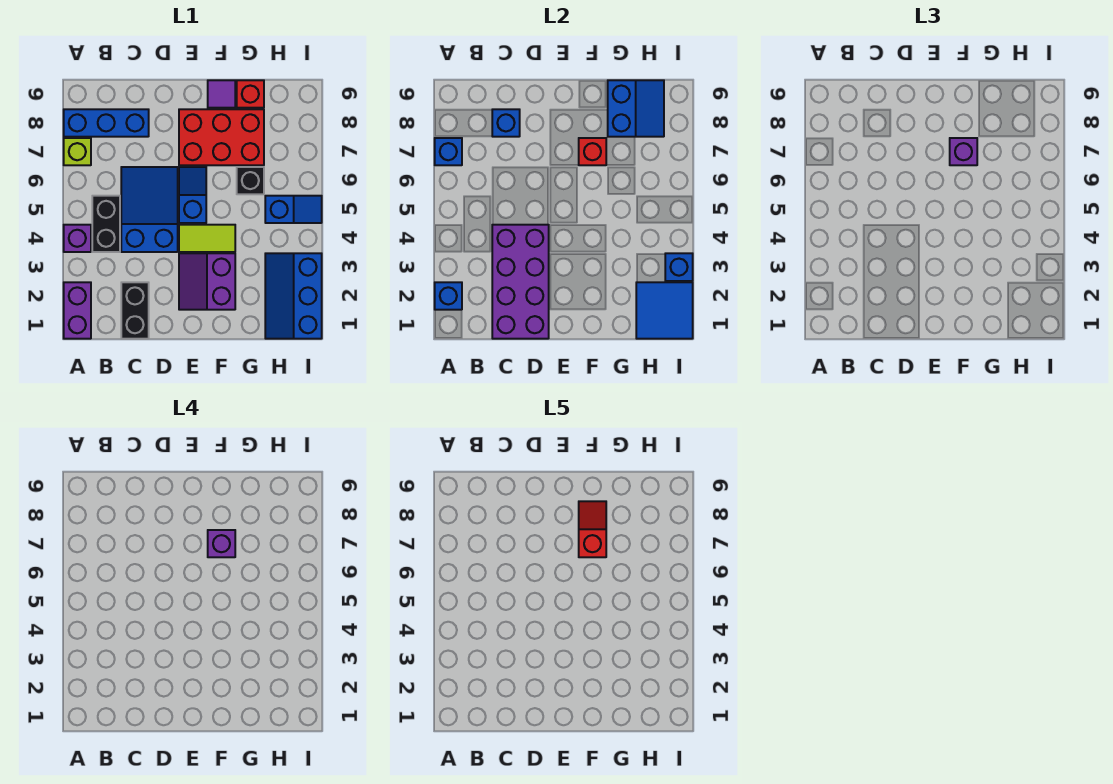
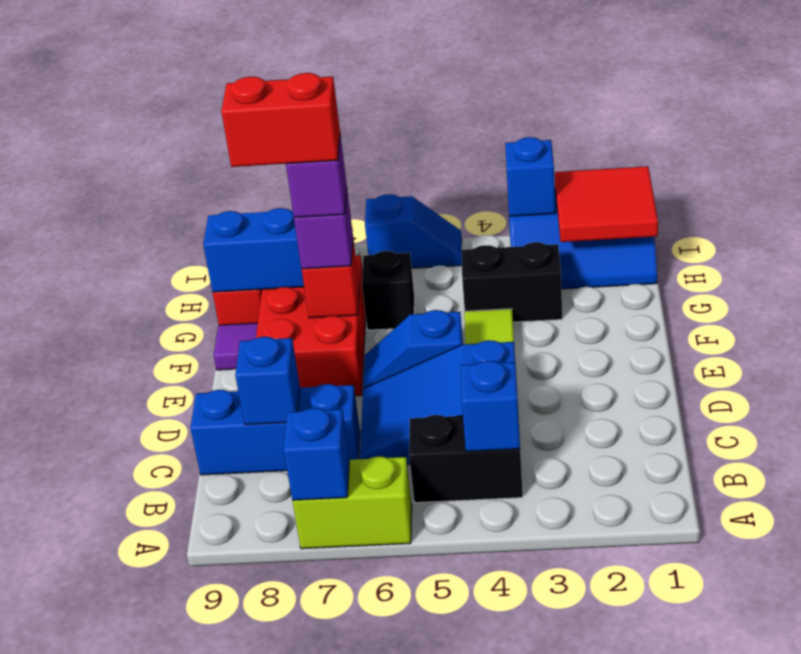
purple brick A1:A2 level 1 -> none
blue brick A2 level 2 -> blue brick B4 level 2
purple brick A4 level 1 -> none
lime brick A7 level 1 -> lime brick A6:A7 level 1
blue brick A8:C8 level 1 -> blue brick C7:C9 level 1
black brick C1:C2 level 1 -> black brick G3:G4 level 1
purple brick C1:D4 level 2 -> none
purple slope E2:F3 level 1 top F -> none
red slope F7:F8 level 5 top 7 -> red brick F7:F8 level 5
blue tile H1:I2 level 2 -> red tile H1:I2 level 2
blue slope H5:I5 level 1 top H -> blue slope I5:I6 level 1 top 6

